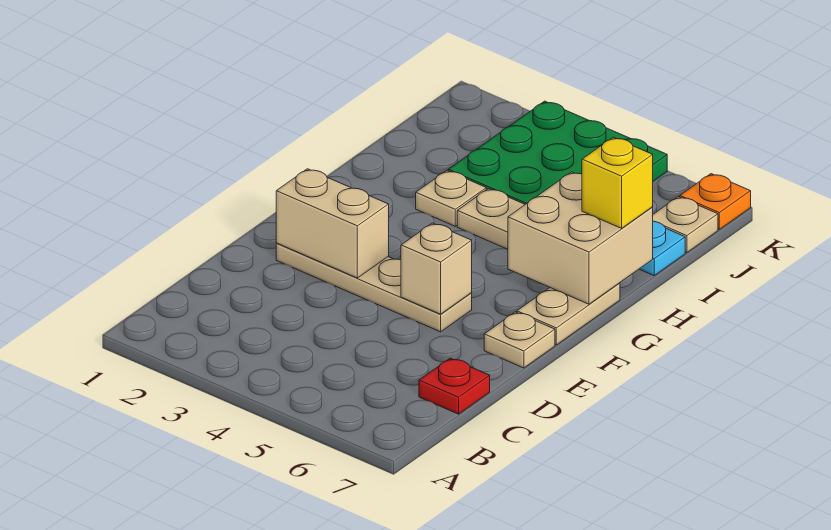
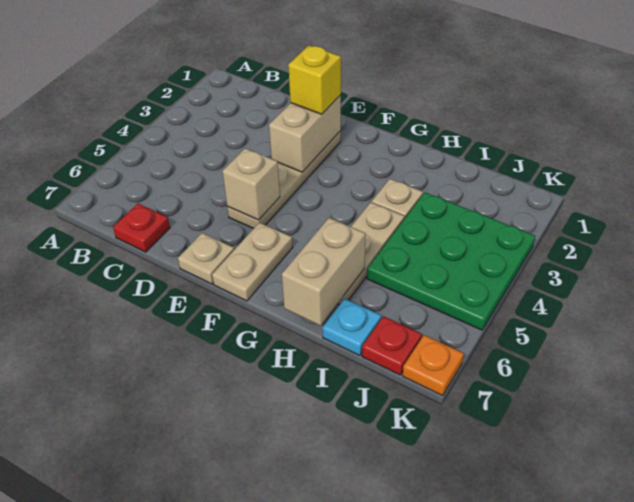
tan plate F7:G7 level 1 -> tan plate F6:F7 level 1
tan brick G6:H7 level 2 -> tan brick H6:H7 level 2
yellow brick H7 level 3 -> yellow brick E2 level 3
tan plate J7 level 1 -> red plate J7 level 1

